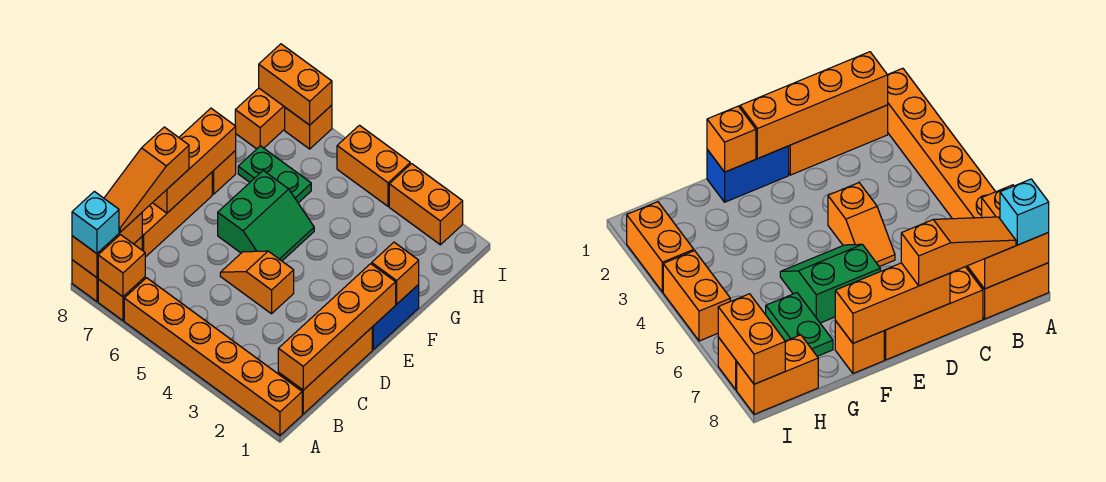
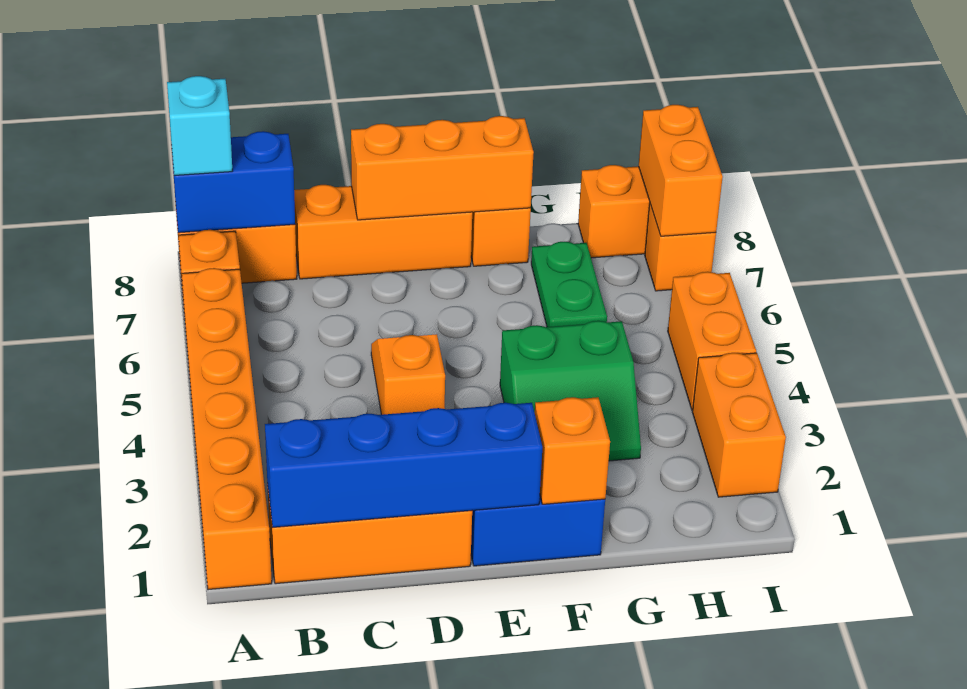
orange brick A7 level 2 -> none
orange brick A8:B8 level 2 -> blue brick A8:B8 level 2
orange brick B1:E1 level 2 -> blue brick B1:E1 level 2
orange slope B8:D8 level 3 top D -> none
green slope E5:F6 level 1 top 6 -> green slope F3:G4 level 1 top 4

